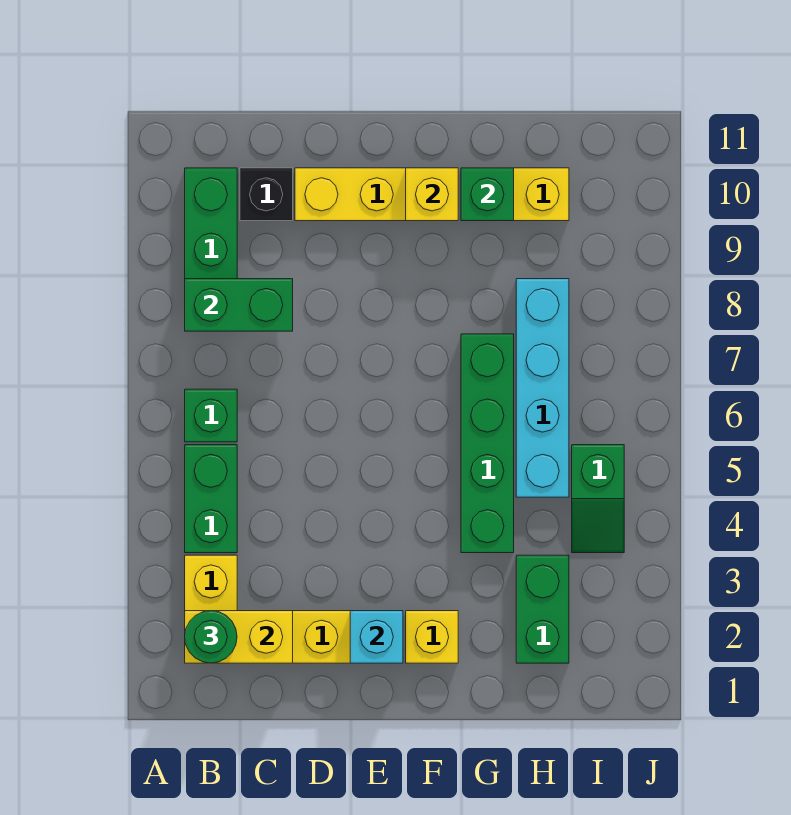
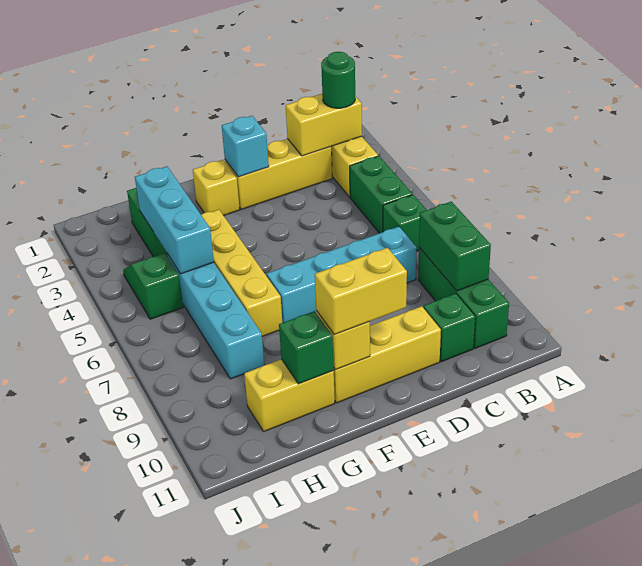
green brick B8:C8 level 2 -> green brick B8:B9 level 2
none -> cyan brick C7:F7 level 1
black brick C10 level 1 -> green brick C10 level 1
none -> yellow brick E10:F10 level 3
green brick G4:G7 level 1 -> yellow brick G4:G7 level 1
none -> cyan brick H3:H5 level 2

